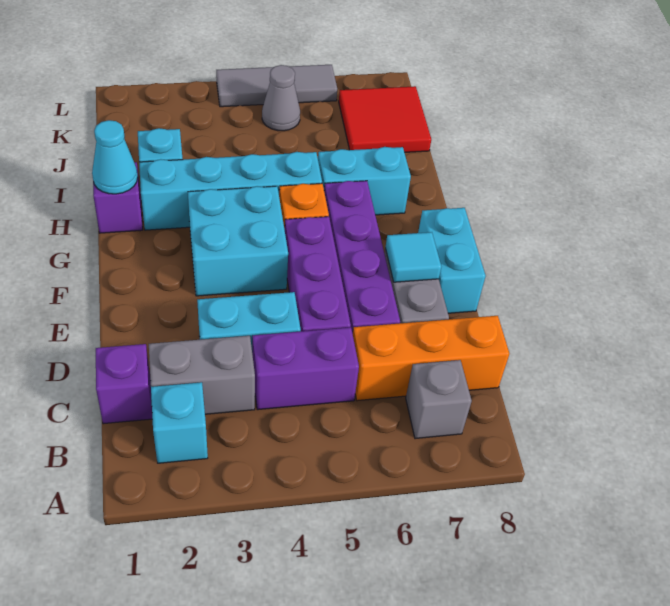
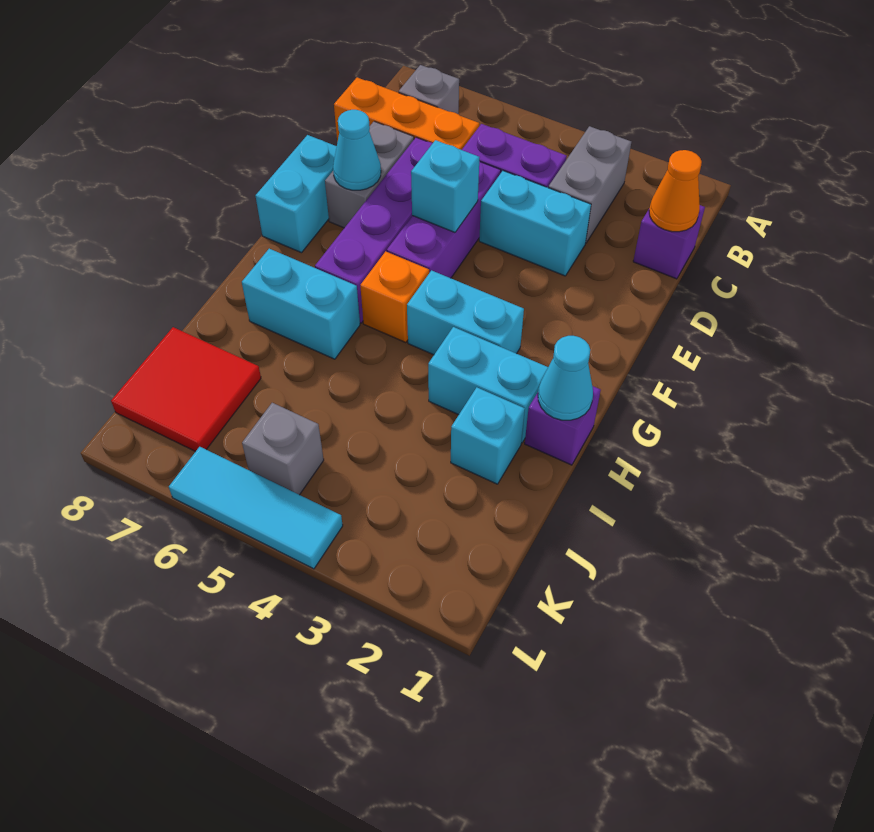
cyan brick B2 level 1 -> cyan brick E5 level 2
none -> orange cone C1 level 2
grey brick C2:C3 level 1 -> grey brick B3:C3 level 1
cyan tile E7 level 2 -> cyan cone E7 level 2
cyan brick F3:G4 level 1 -> cyan brick G3:G4 level 1
cyan brick H2:H5 level 1 -> cyan brick H2:H3 level 1
grey cone K5 level 1 -> grey brick K5 level 1
grey tile L4:L6 level 1 -> cyan tile L4:L6 level 1

